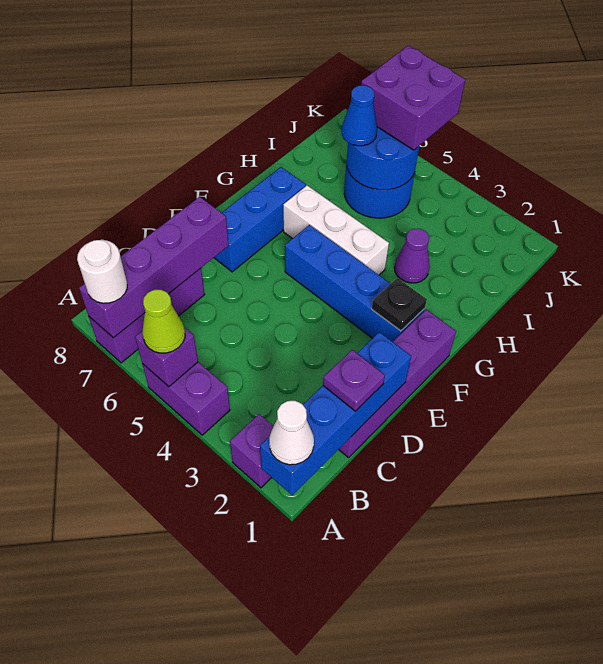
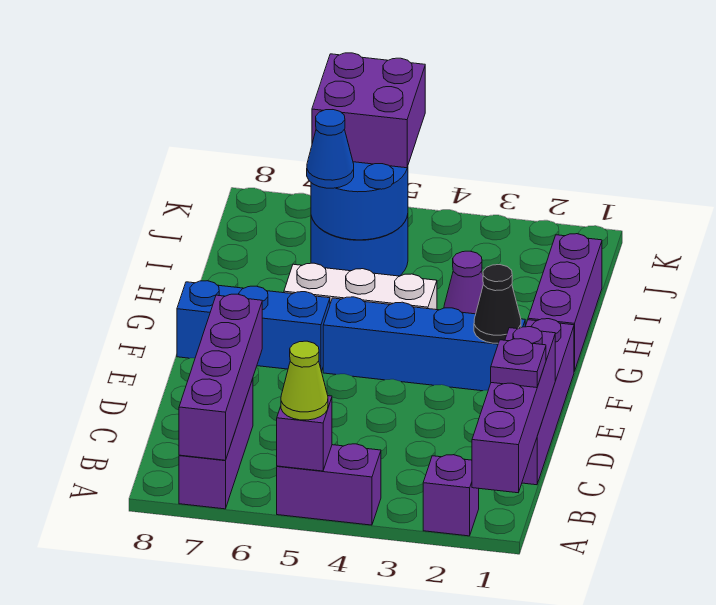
blue brick A1:D1 level 2 -> purple brick A1:D1 level 2
white cone A1 level 3 -> none
white round brick A7 level 3 -> none
blue brick E7:G7 level 1 -> blue brick F6:F8 level 1
black plate F2 level 2 -> black cone F2 level 2
none -> purple brick G1:I1 level 1

